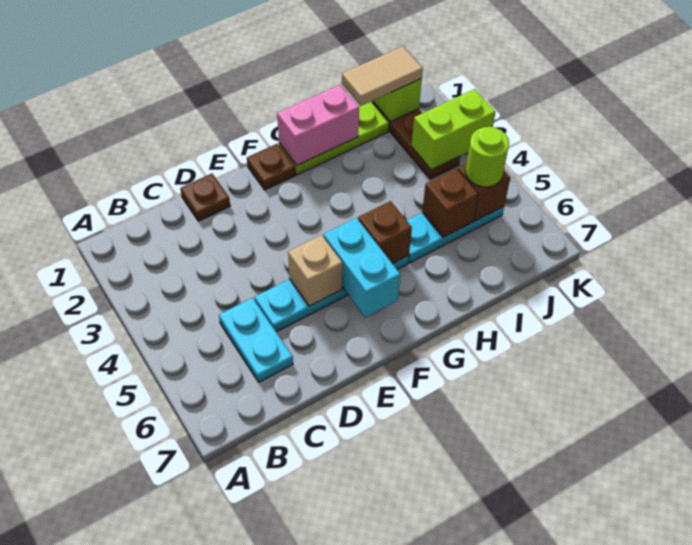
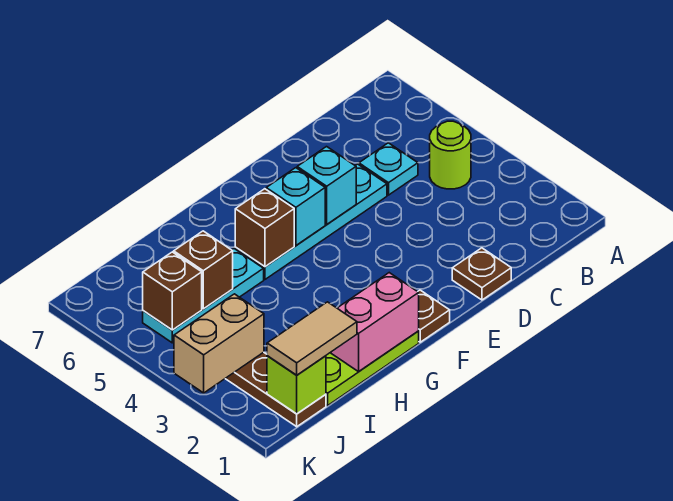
cyan plate C5:C6 level 1 -> cyan plate C5 level 1
tan brick E5 level 2 -> cyan brick E5 level 2
cyan brick F5:F6 level 2 -> cyan brick F5 level 2
lime brick J3:K3 level 2 -> tan brick J3:K3 level 2
lime round brick J5 level 3 -> lime round brick B4 level 1

